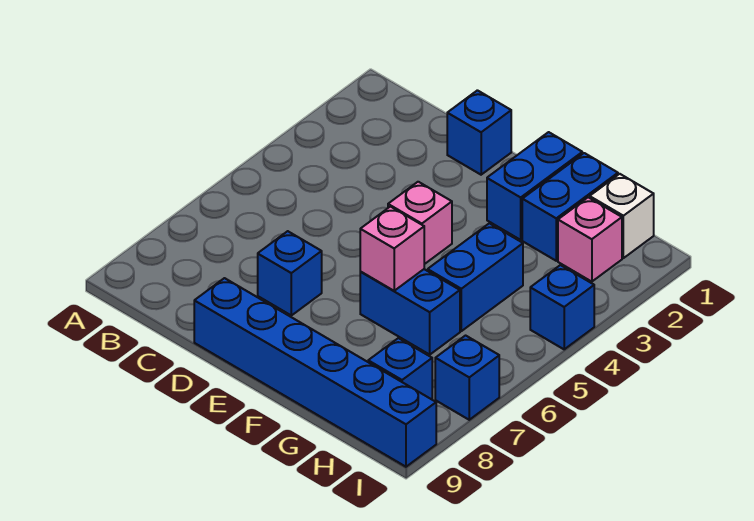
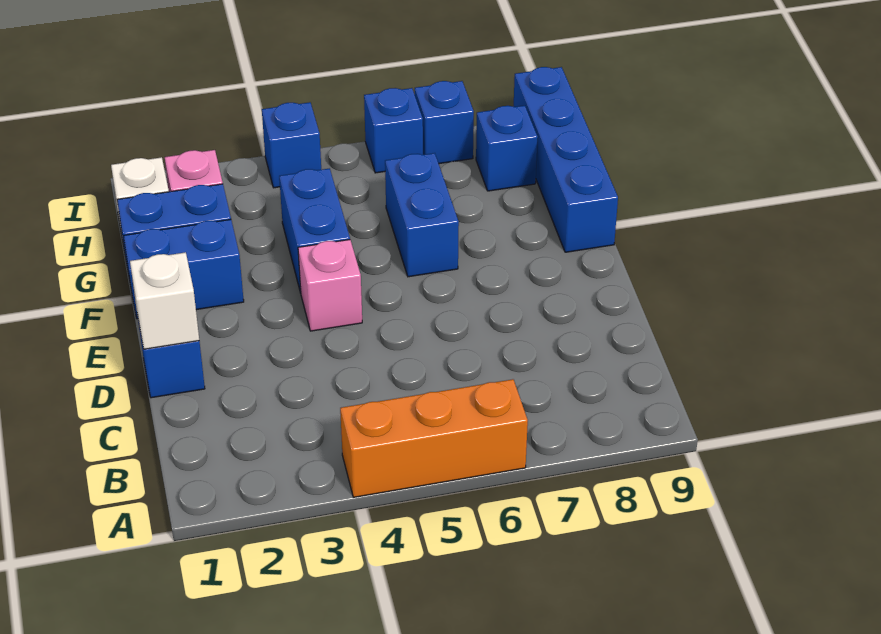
none -> orange brick A4:A6 level 1
none -> white brick D1 level 2
blue brick D7 level 1 -> blue brick I6 level 1
blue brick D9:I9 level 1 -> blue brick F9:I9 level 1
pink brick F6 level 2 -> none
blue brick G4:G5 level 1 -> blue brick F4:G4 level 1

